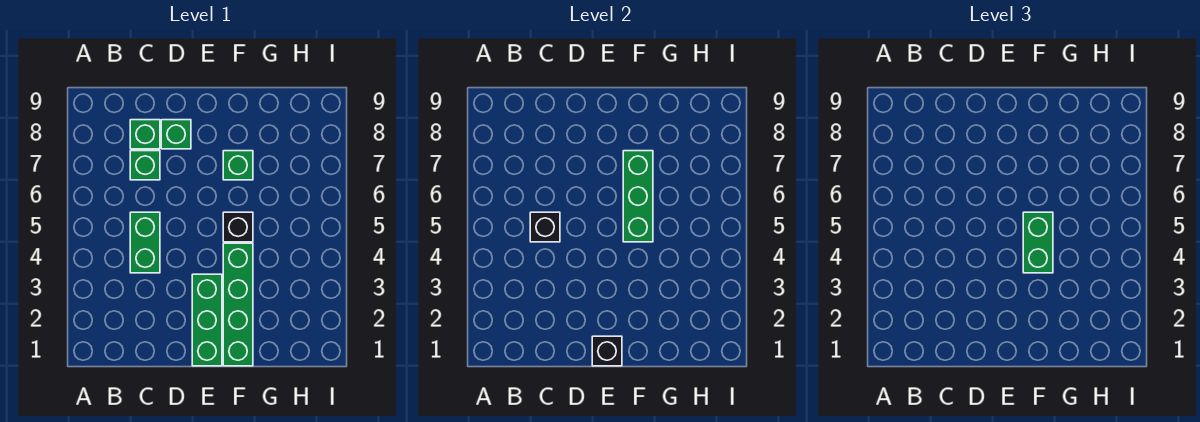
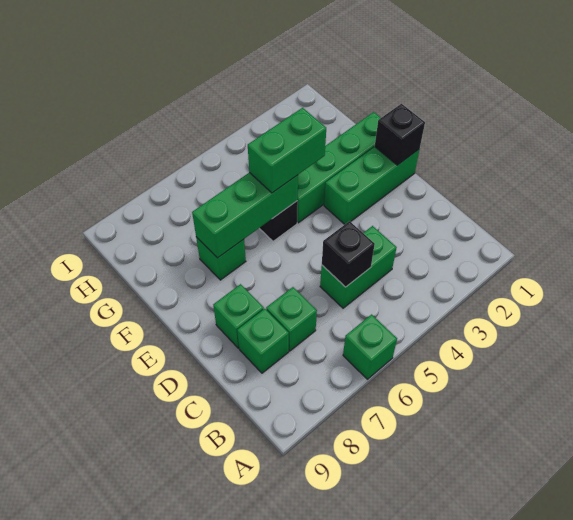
none -> green brick A6 level 1

